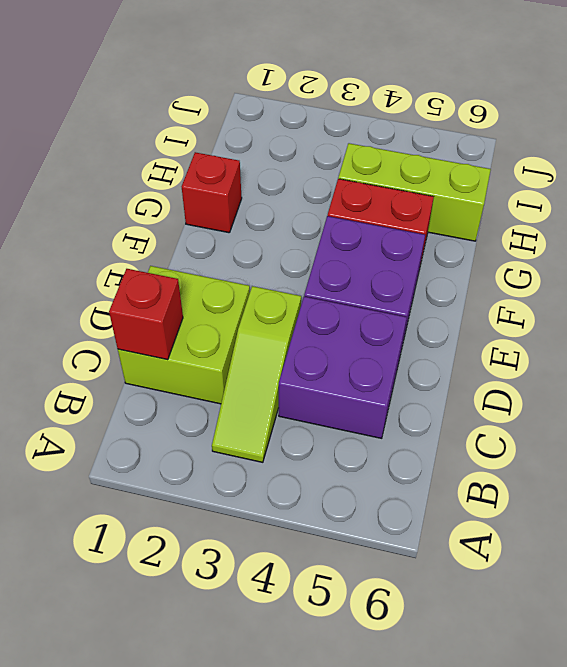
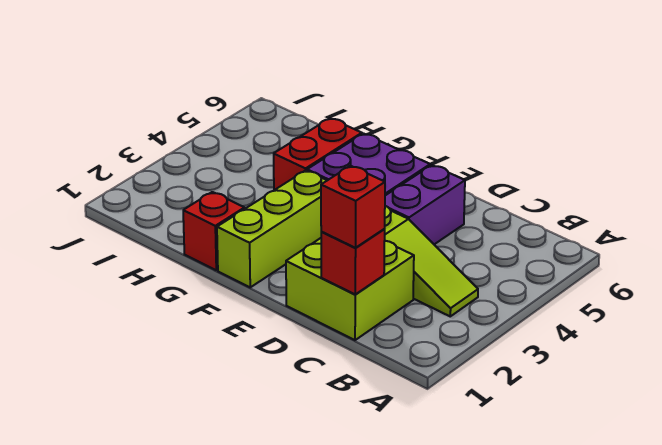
none -> red brick C1 level 3
purple brick C4:D5 level 1 -> purple brick D4:D5 level 1
lime brick H4:H6 level 1 -> lime brick F1:F3 level 1

